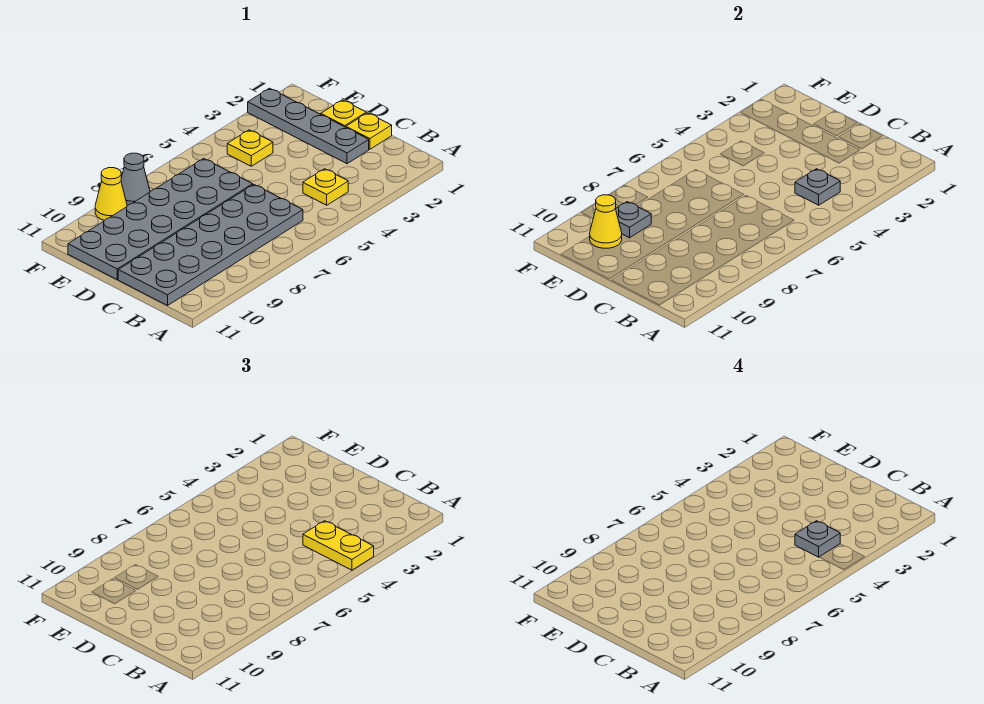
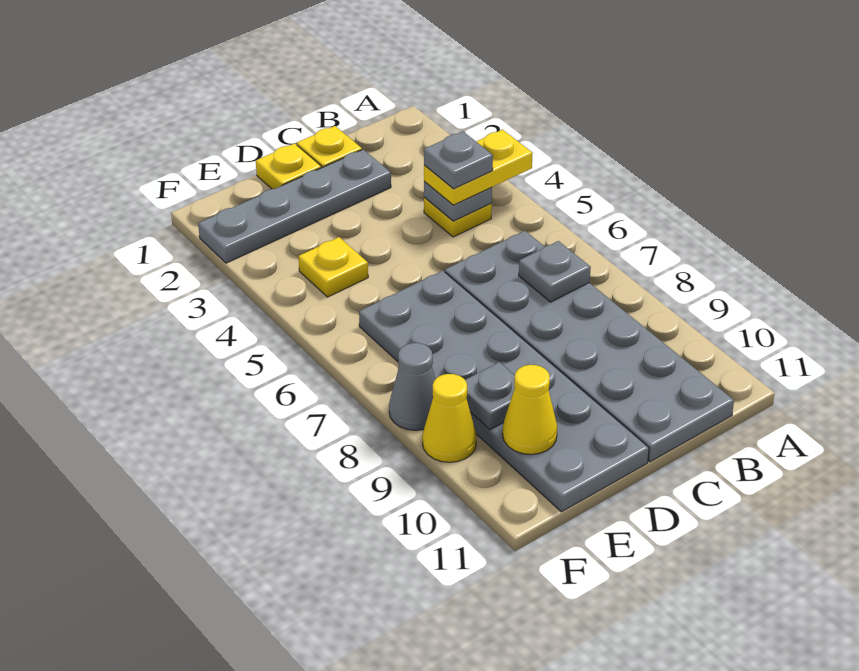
none -> grey plate B7 level 2

